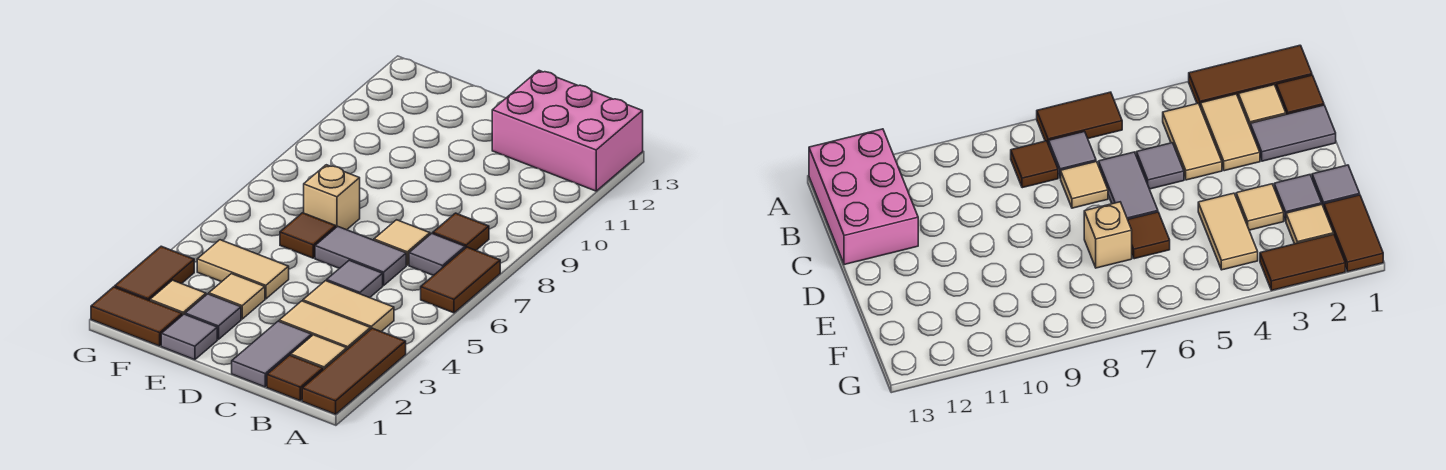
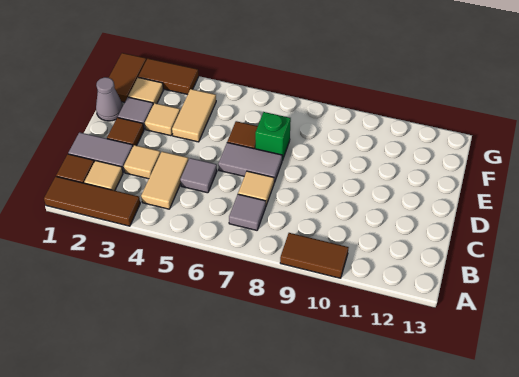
brown tile A6:A7 level 1 -> brown tile A9:A10 level 1
pink brick A12:C13 level 1 -> none
tan tile B3:C3 level 1 -> tan tile C3 level 1
brown tile B8 level 1 -> brown tile D2 level 1
grey tile C6:D6 level 1 -> grey tile D6:D7 level 1
grey tile E1 level 1 -> grey cone E1 level 1
tan brick E7 level 1 -> green brick E7 level 1

